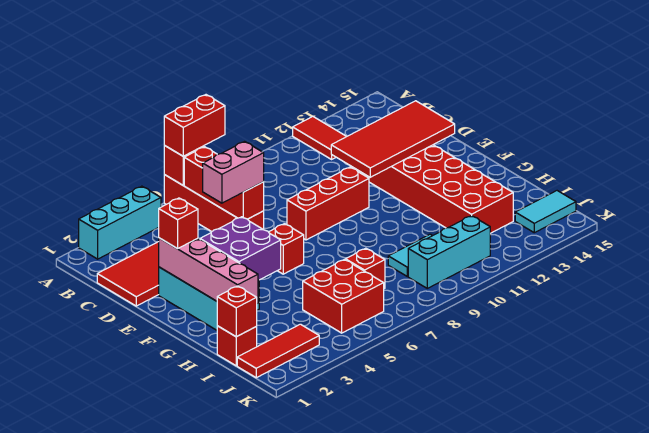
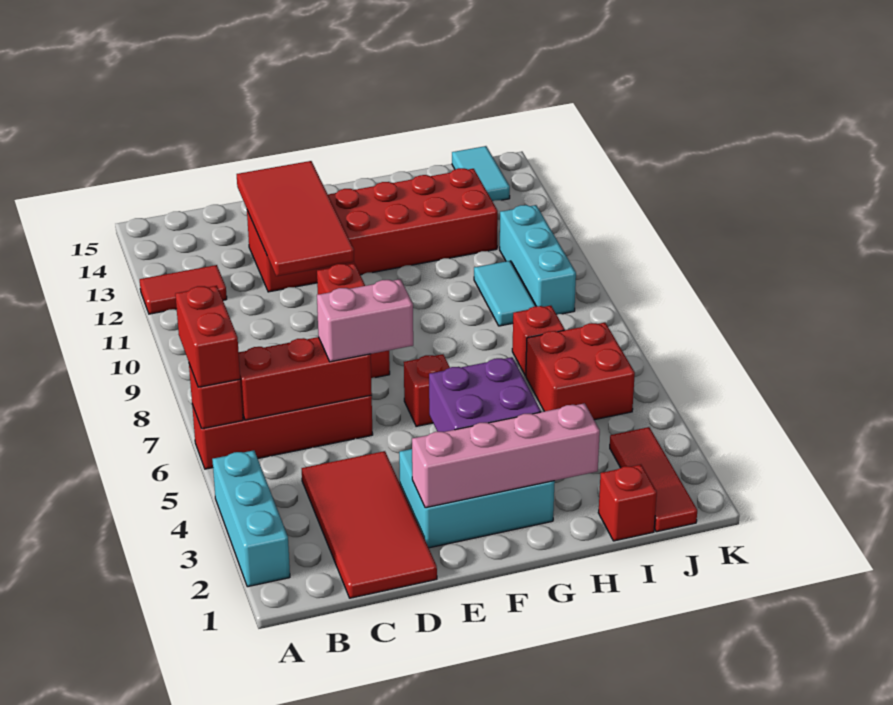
pink brick D5:D6 level 3 -> pink brick D6:E6 level 3
red brick E2 level 3 -> none
red brick I1 level 2 -> none

